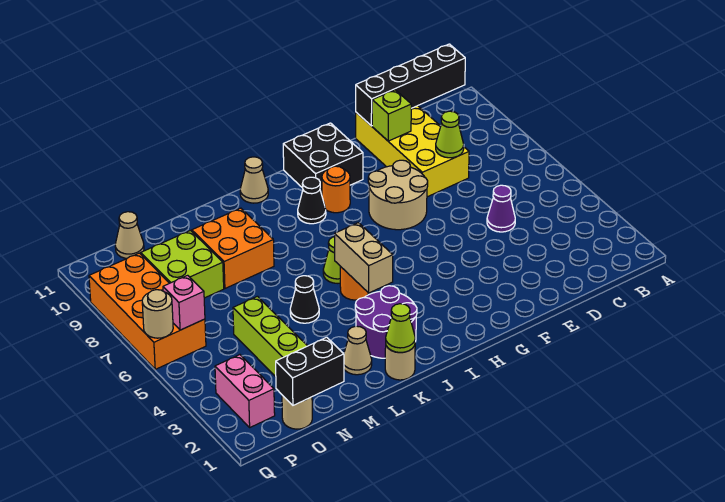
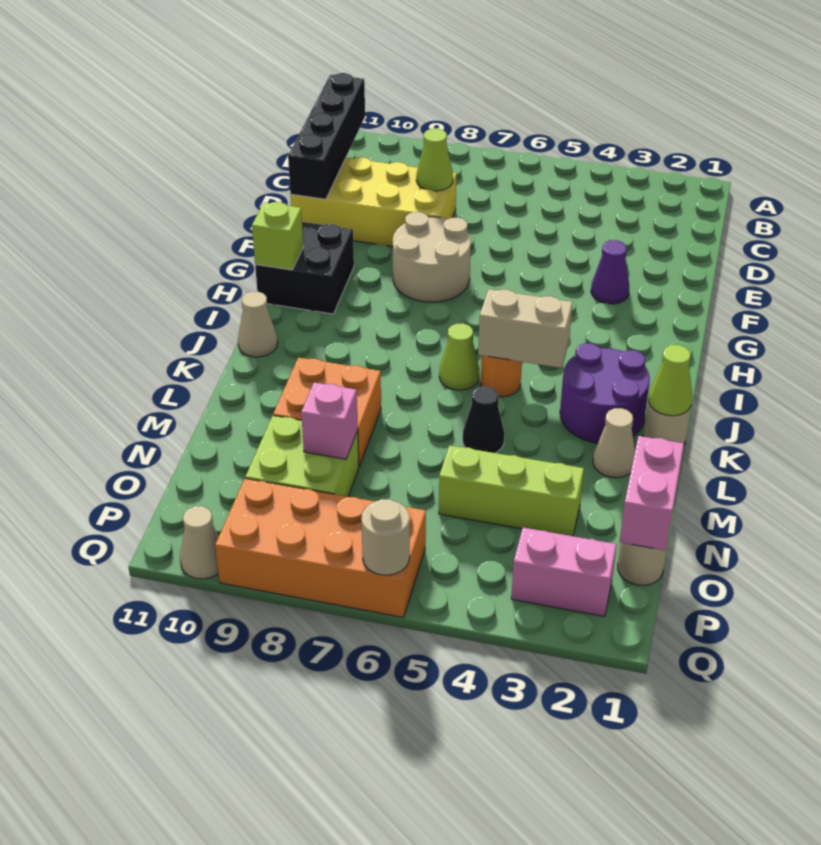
purple cone D5 level 1 -> purple cone F3 level 1
lime brick E10 level 2 -> lime brick H11 level 2
orange round brick H9 level 1 -> none
black cone I9 level 1 -> none
black brick N1:O1 level 2 -> pink brick N1:O1 level 2
tan cone O11 level 1 -> tan cone Q10 level 1
pink brick P6 level 2 -> pink brick N8 level 2

